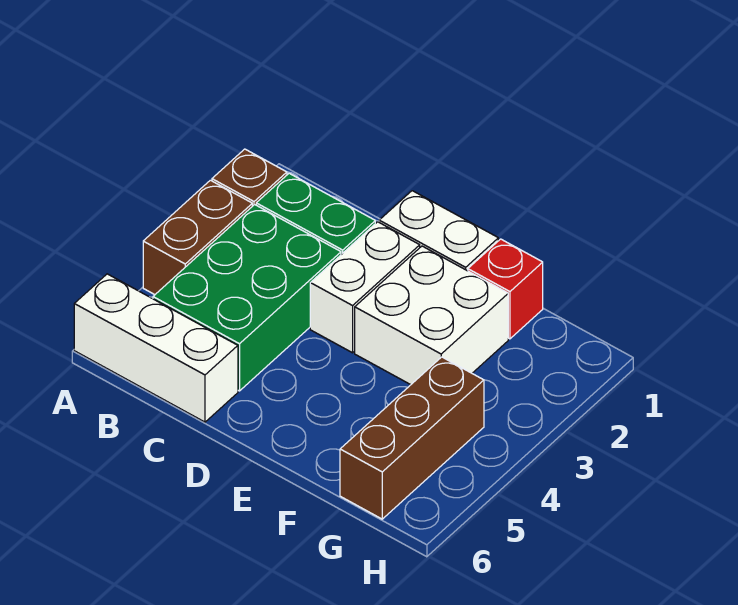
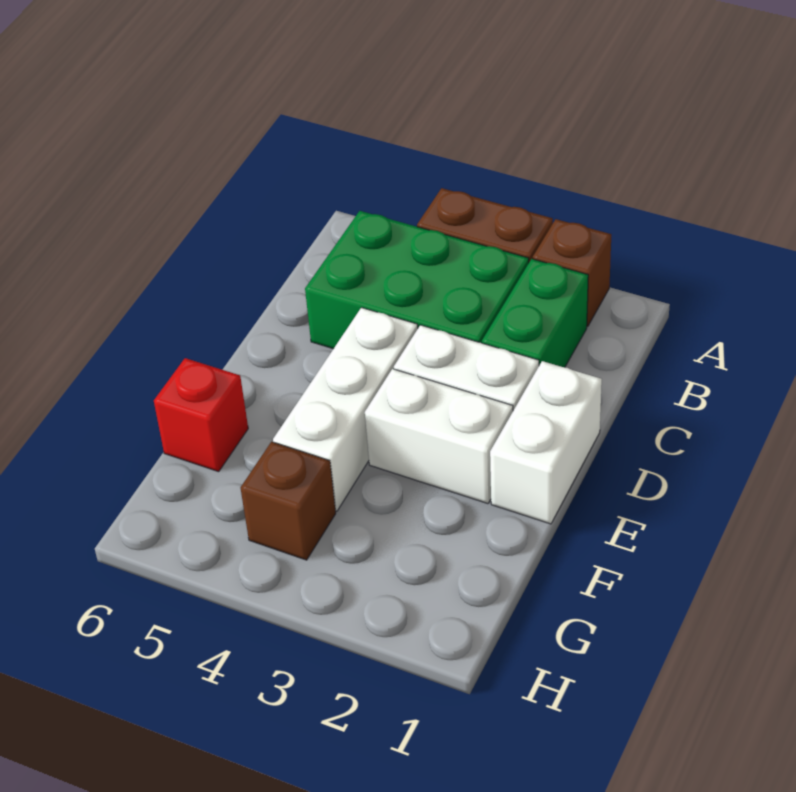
white brick A6:C6 level 1 -> white brick D4:F4 level 1
white brick E2:F3 level 1 -> white brick E2:E3 level 1
red brick F1 level 1 -> red brick F6 level 1
brown brick G4:G6 level 1 -> brown brick G4 level 1

